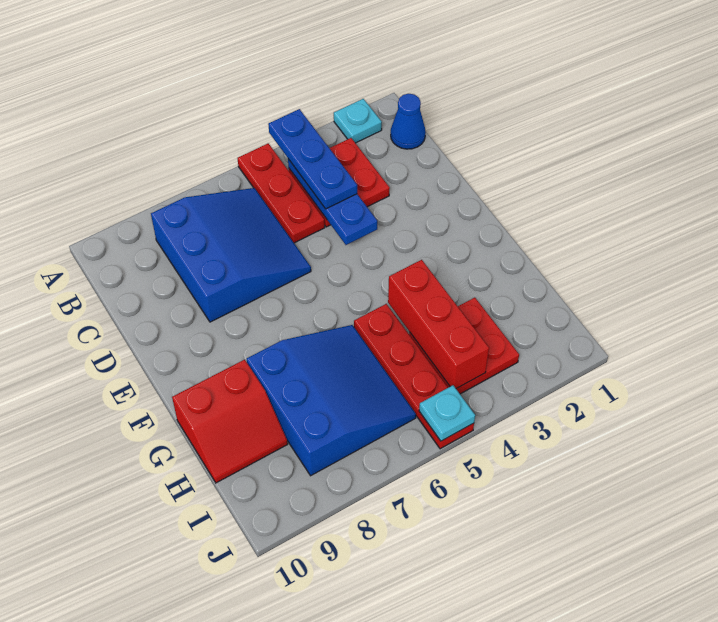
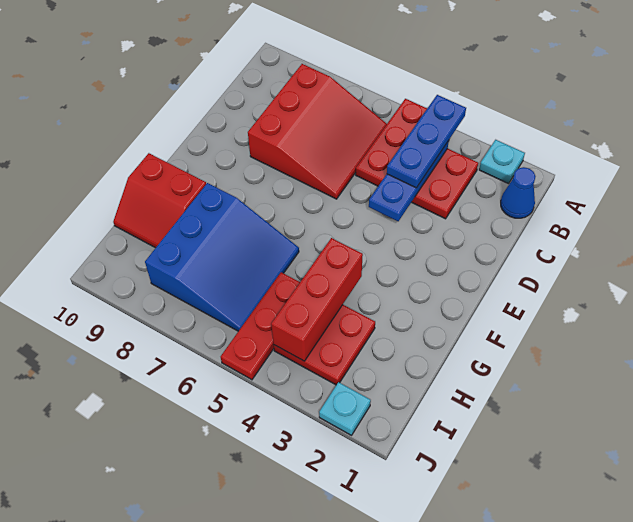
blue slope B6:D8 level 1 top 8 -> red slope B6:D8 level 1 top 8
red plate G5:J5 level 1 -> red plate H5:J5 level 1
cyan plate J5 level 2 -> cyan plate J2 level 1

